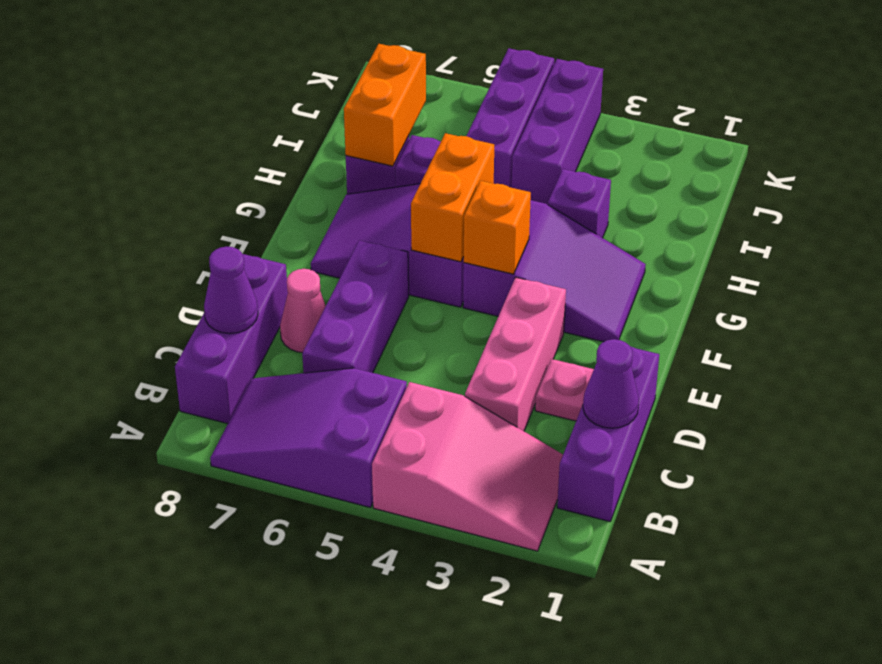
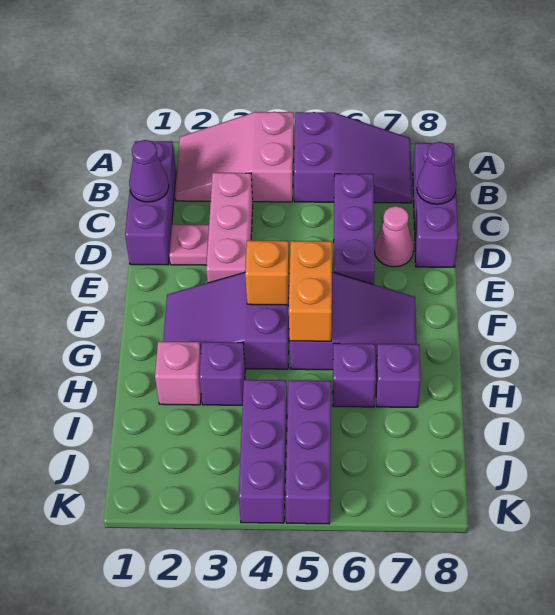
none -> pink brick H2 level 1
orange brick H7:I7 level 2 -> none

